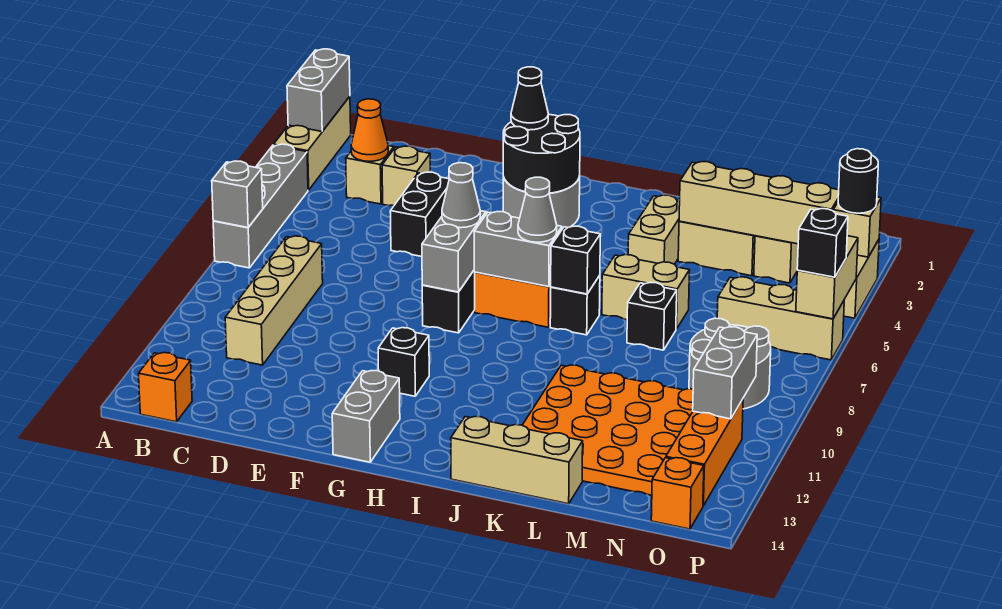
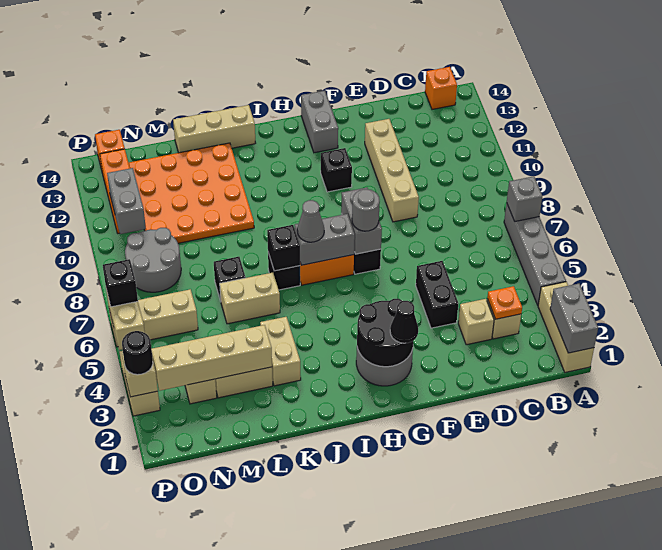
orange cone C3 level 2 -> orange plate C3 level 2
tan brick C8:C11 level 1 -> tan brick E9:E12 level 1
grey cone G7 level 3 -> grey round brick G7 level 3

